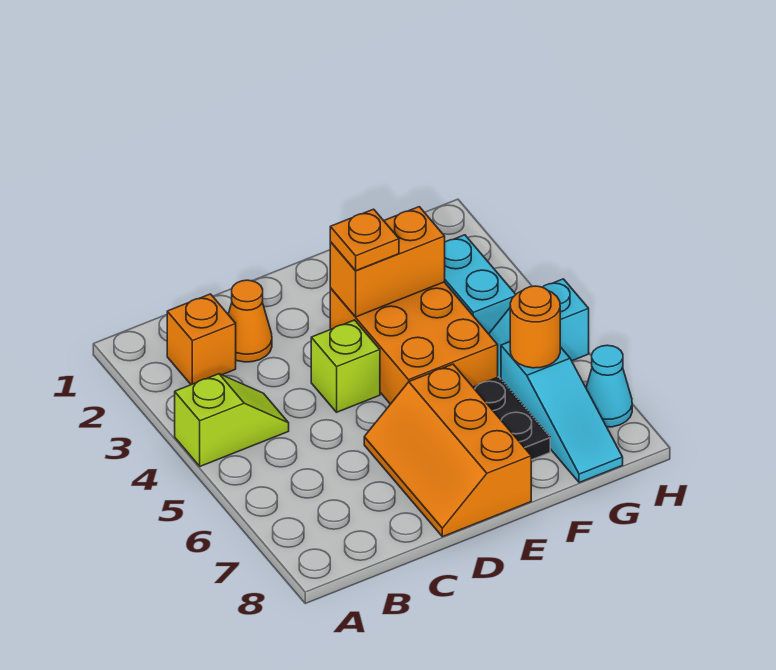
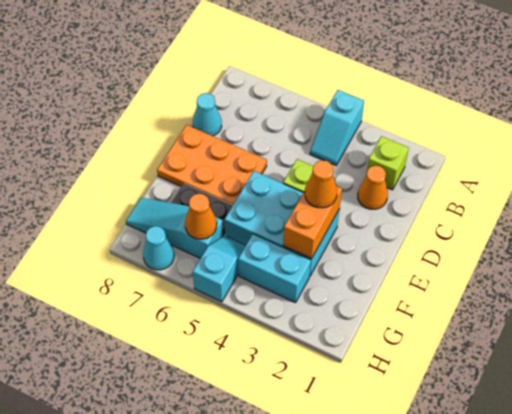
lime slope A4:B4 level 1 top A -> cyan slope A4:B4 level 1 top A
orange brick B2 level 1 -> lime brick B2 level 1
none -> cyan cone C8 level 1
orange slope D6:E8 level 1 top E -> orange plate D6:E8 level 1
orange brick E3:F5 level 1 -> cyan brick E3:F5 level 1
orange plate E3 level 3 -> orange cone E3 level 3
orange round brick G6 level 2 -> orange cone G6 level 2

